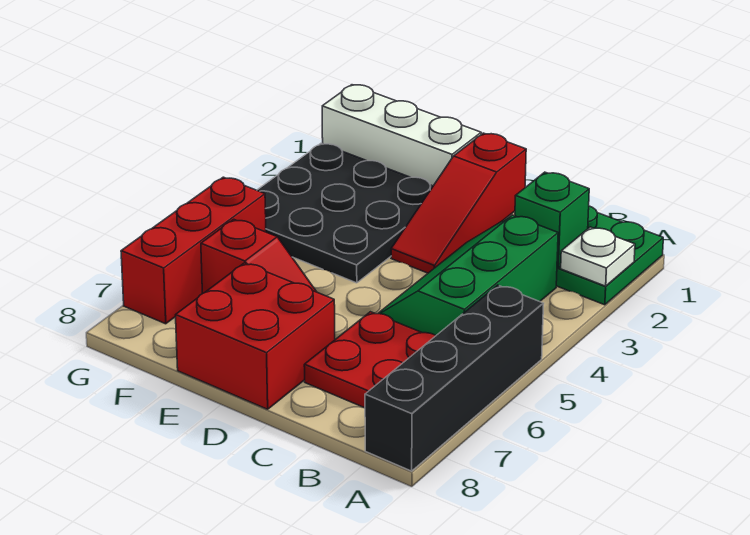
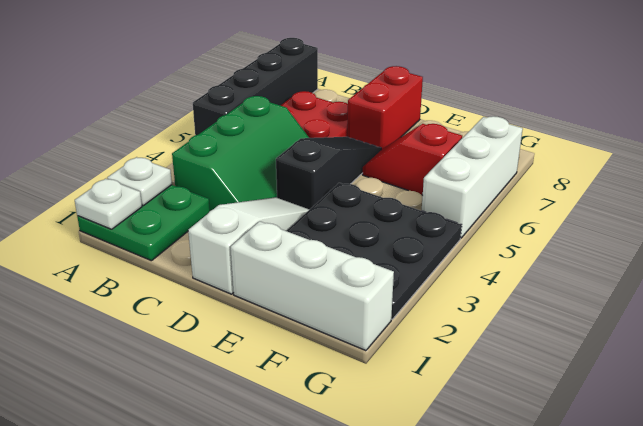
none -> white plate A1 level 2
green brick B2 level 2 -> none
red slope D1:D3 level 1 top 1 -> white slope D1:D3 level 1 top 1
none -> black slope D4:D6 level 1 top 4
red brick D7:E8 level 1 -> red brick D7:D8 level 1
red brick G5:G7 level 1 -> white brick G5:G7 level 1

